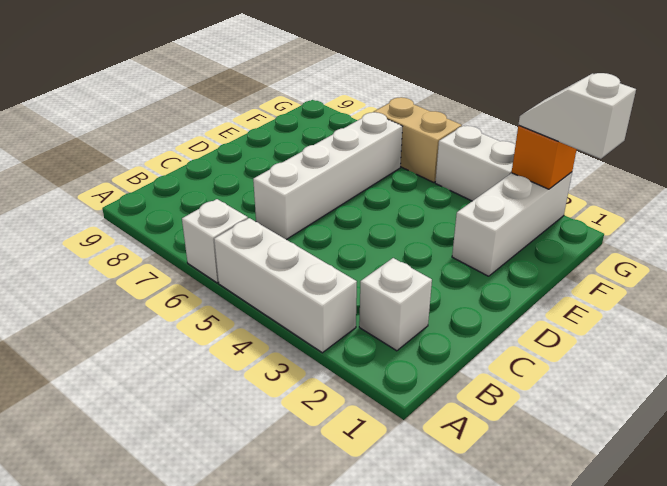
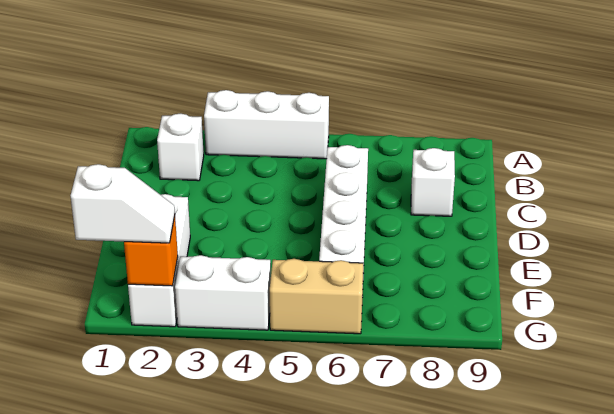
white brick A6 level 1 -> white brick C8 level 1

